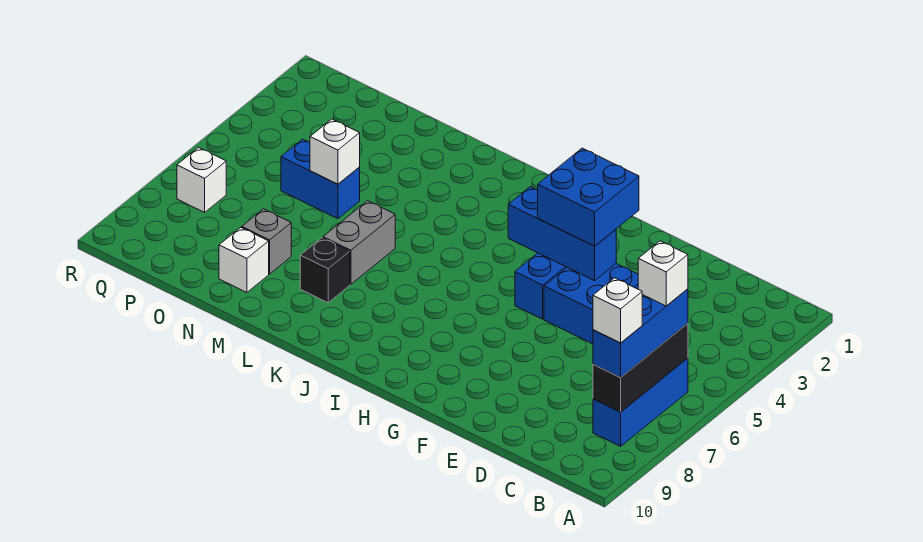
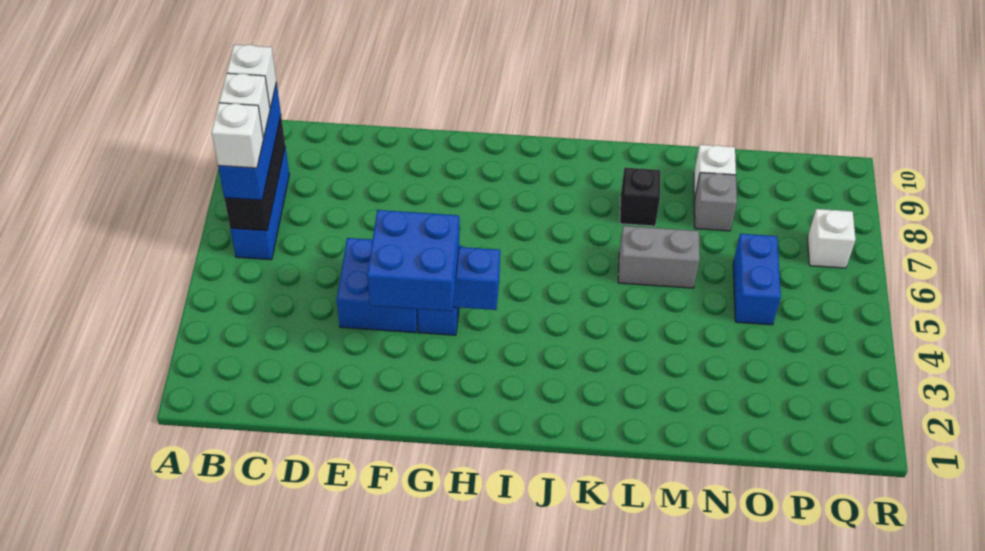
grey brick L6:L7 level 1 -> grey brick L6:M6 level 1
blue brick N5:O5 level 1 -> blue brick O5:O6 level 1
white brick N5 level 2 -> white brick B7 level 4

